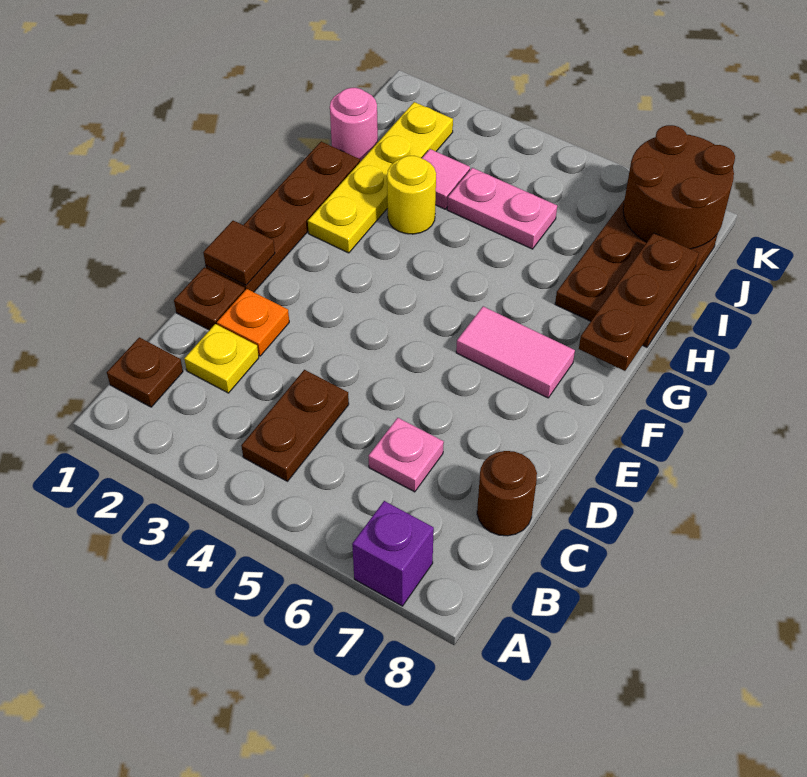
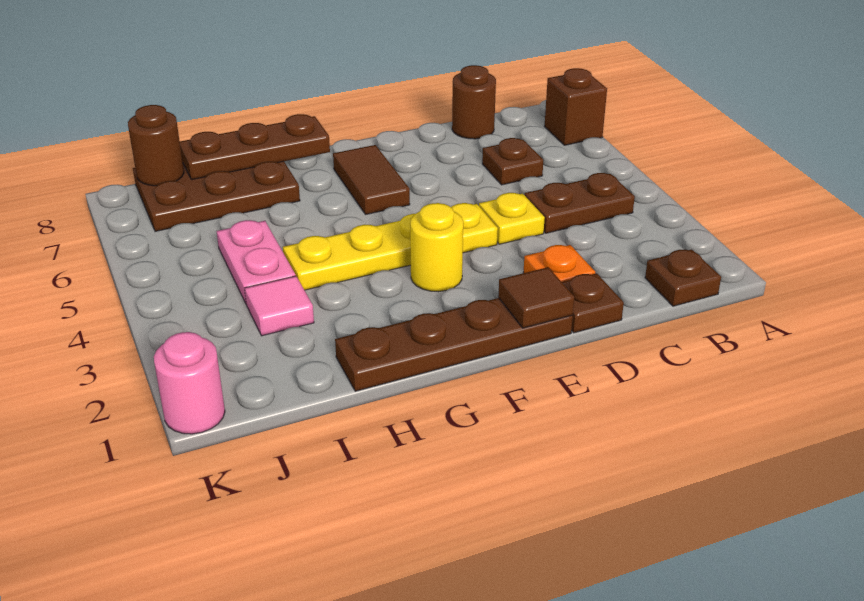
purple brick A7 level 1 -> brown brick A7 level 1
yellow plate C2 level 1 -> yellow plate D4 level 1
pink plate C6 level 1 -> brown plate C6 level 1
pink tile F6:F7 level 1 -> brown tile F6:F7 level 1
yellow plate G2:J2 level 1 -> yellow plate E4:H4 level 1
yellow round brick H3 level 1 -> yellow round brick F3 level 1
pink round brick I1 level 1 -> pink round brick K1 level 1
brown round brick J7:K8 level 2 -> brown round brick J8 level 2

